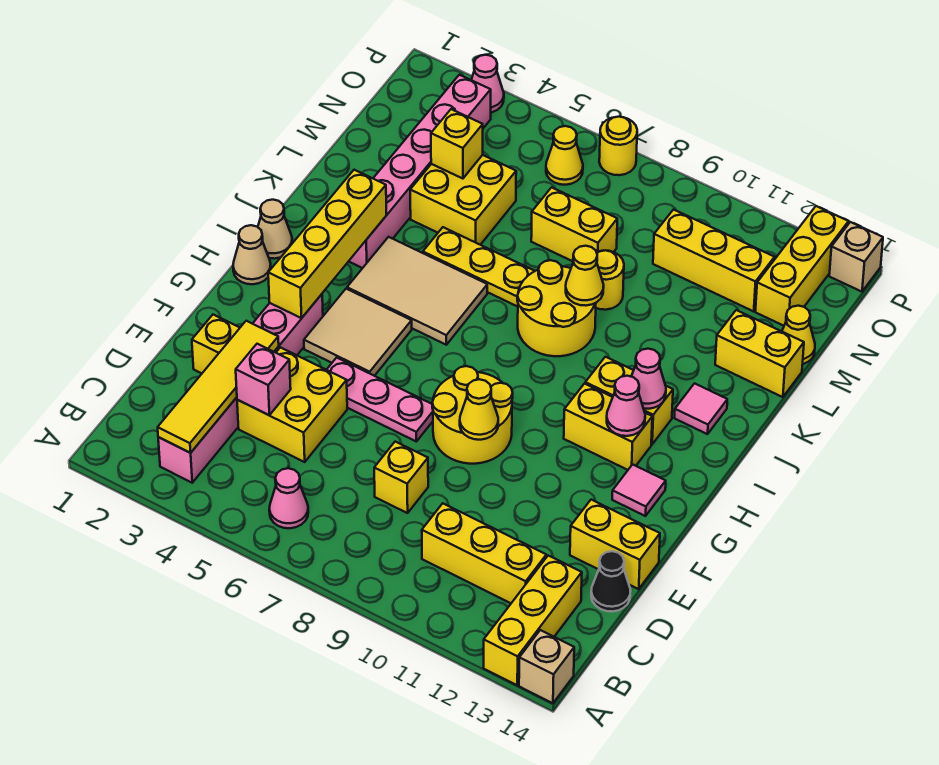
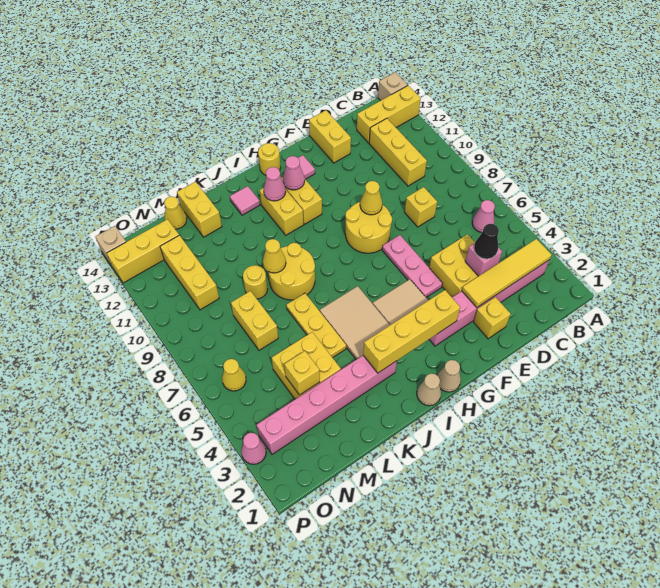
black cone D14 level 1 -> black cone D4 level 3
yellow round brick P7 level 1 -> yellow round brick H14 level 1

